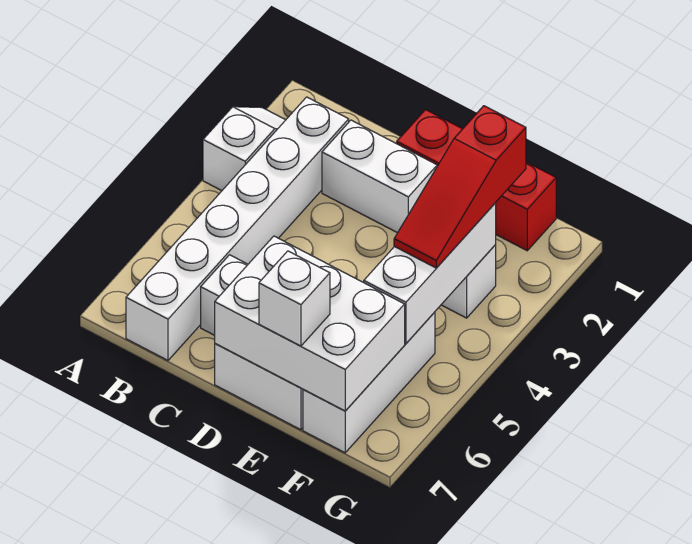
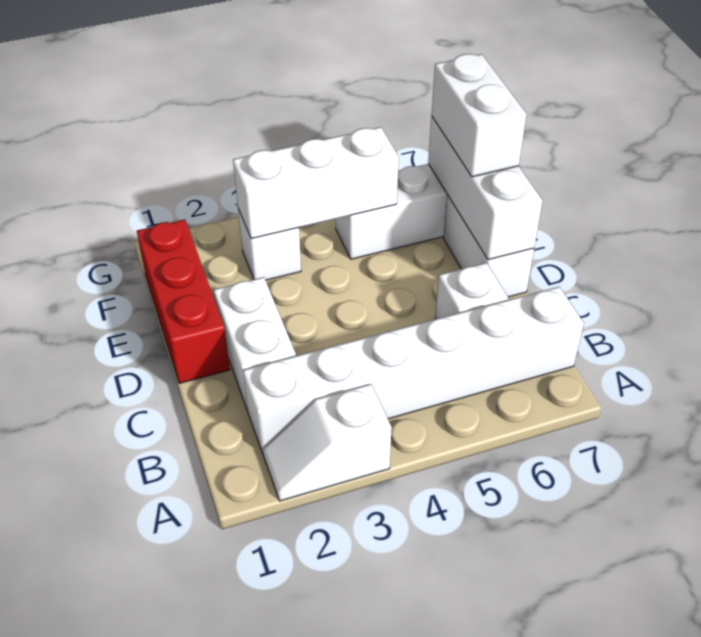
white brick D6:F7 level 2 -> white brick D7:F7 level 2
white brick E7 level 3 -> white brick E7:F7 level 3
red slope F2:F4 level 3 top 2 -> none

